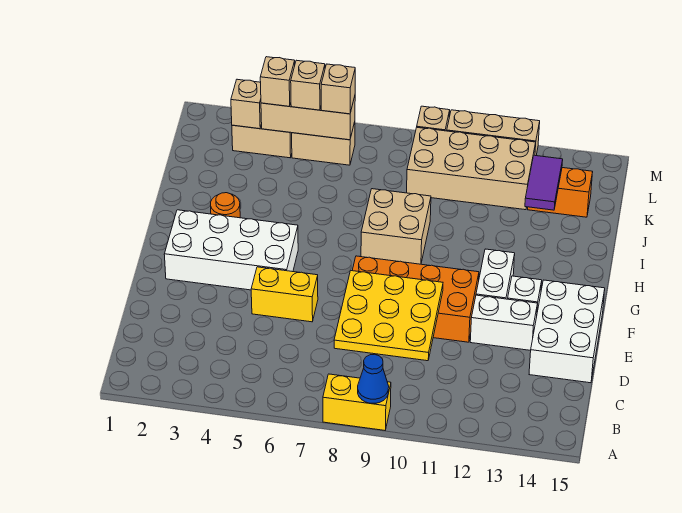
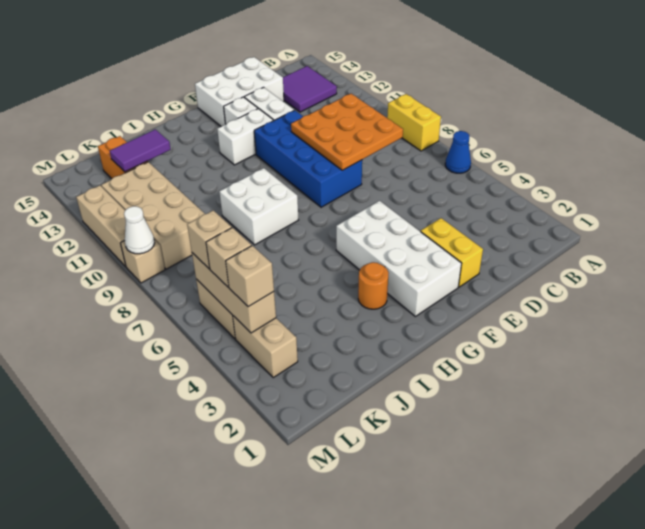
blue cone A9 level 2 -> blue cone A6 level 1
none -> purple tile B13:C14 level 1
yellow plate C8:E10 level 2 -> orange plate C8:E10 level 2
yellow brick E5:E6 level 1 -> yellow brick E2:E3 level 1
orange brick E8:F11 level 1 -> blue brick E8:F11 level 1
tan brick H8:I9 level 1 -> white brick H8:I9 level 1
tan brick L3 level 2 -> none
none -> white cone M9 level 2

